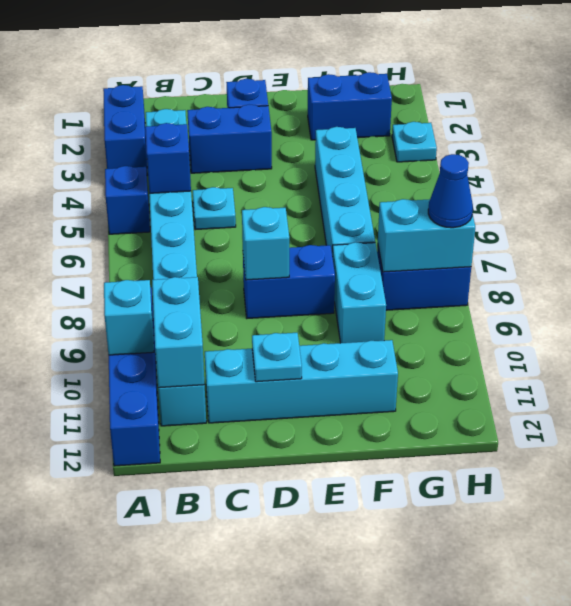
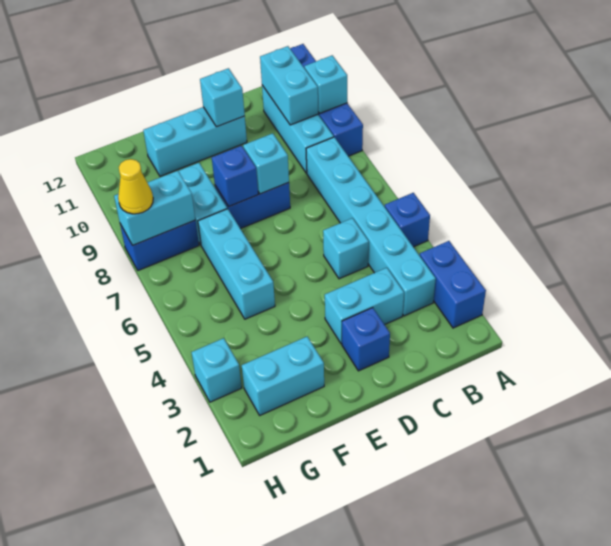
blue brick B5 level 2 -> blue brick E8 level 2
blue brick C3:D3 level 1 -> cyan brick C3:D3 level 1
cyan plate C5 level 1 -> cyan brick C5 level 1
cyan brick C11:F11 level 1 -> cyan brick D11:F11 level 1
cyan plate D11 level 2 -> cyan brick D11 level 2
blue brick F2:G2 level 1 -> cyan brick F2:G2 level 1
cyan brick F4:F7 level 1 -> cyan brick F5:F7 level 1
cyan plate H3 level 1 -> cyan brick H3 level 1
blue cone H8 level 3 -> yellow cone H8 level 3

